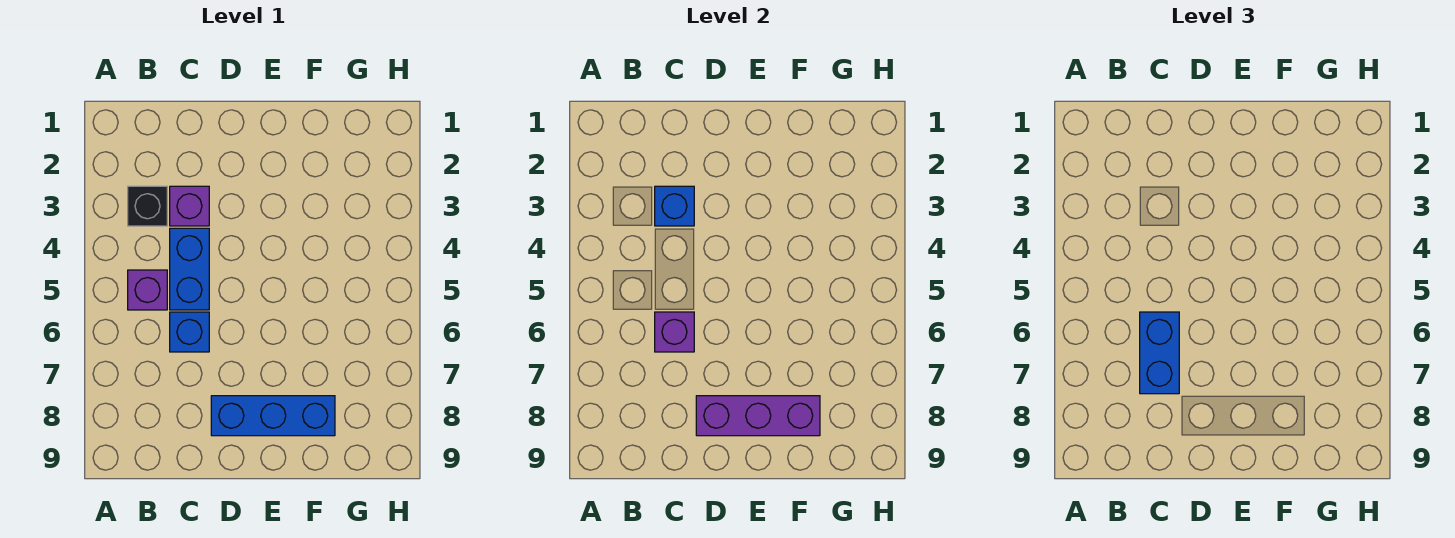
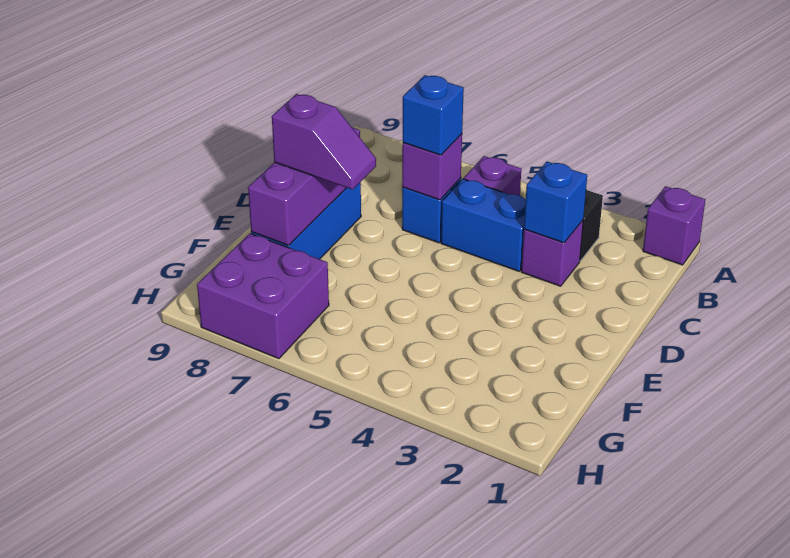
none -> purple brick A1 level 1
blue brick C6:C7 level 3 -> blue brick C6 level 3
none -> purple slope E7:E8 level 3 top 8
none -> purple brick G7:H8 level 1

